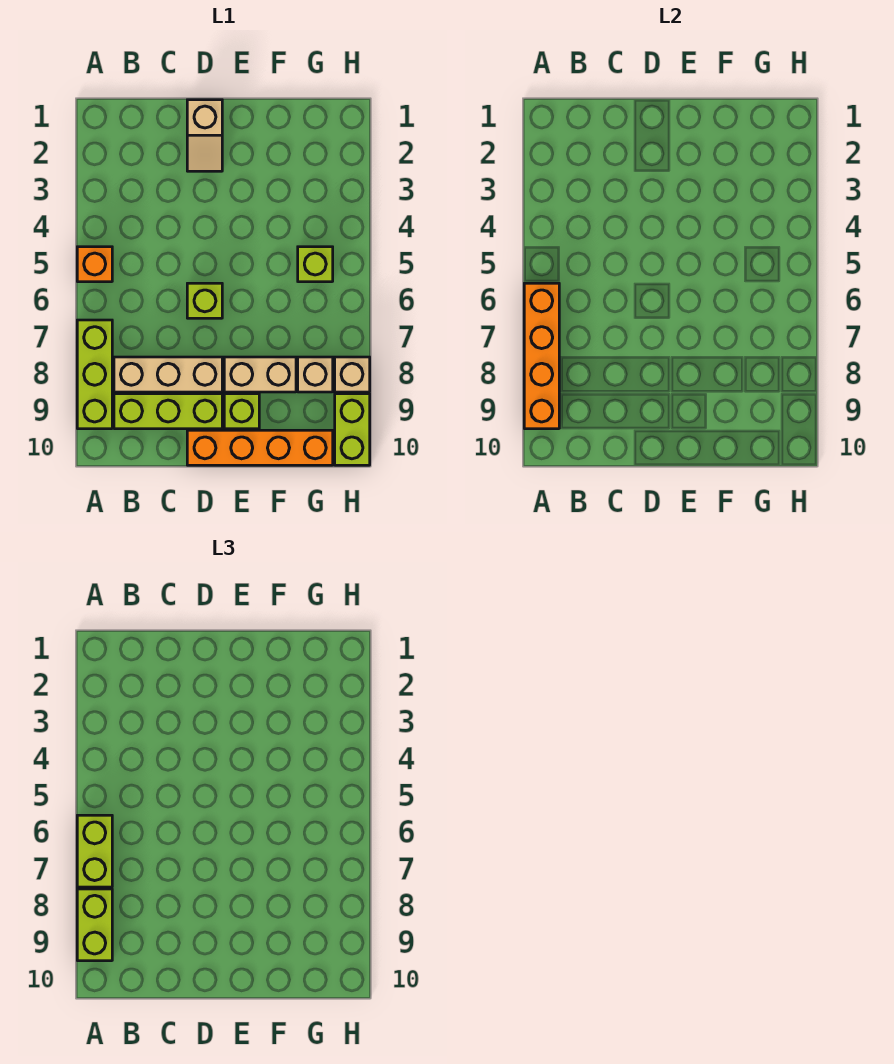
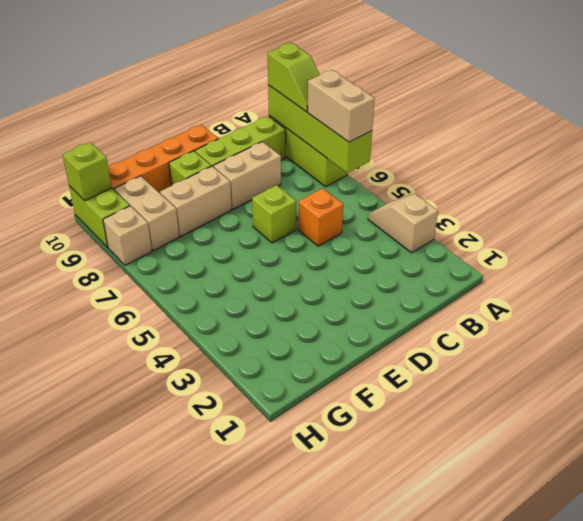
orange brick A5 level 1 -> orange brick C5 level 1
orange brick A6:A9 level 2 -> lime brick A6:A9 level 2
lime brick A6:A7 level 3 -> tan brick A6:A7 level 3
lime brick A8:A9 level 3 -> lime slope A8:A9 level 3 top 9
tan brick B8:D8 level 1 -> tan brick C8:D8 level 1
tan slope D1:D2 level 1 top 1 -> tan slope A3:A4 level 1 top 3
lime brick G5 level 1 -> lime brick H10 level 2
tan brick G8 level 1 -> tan brick G8:G9 level 1

